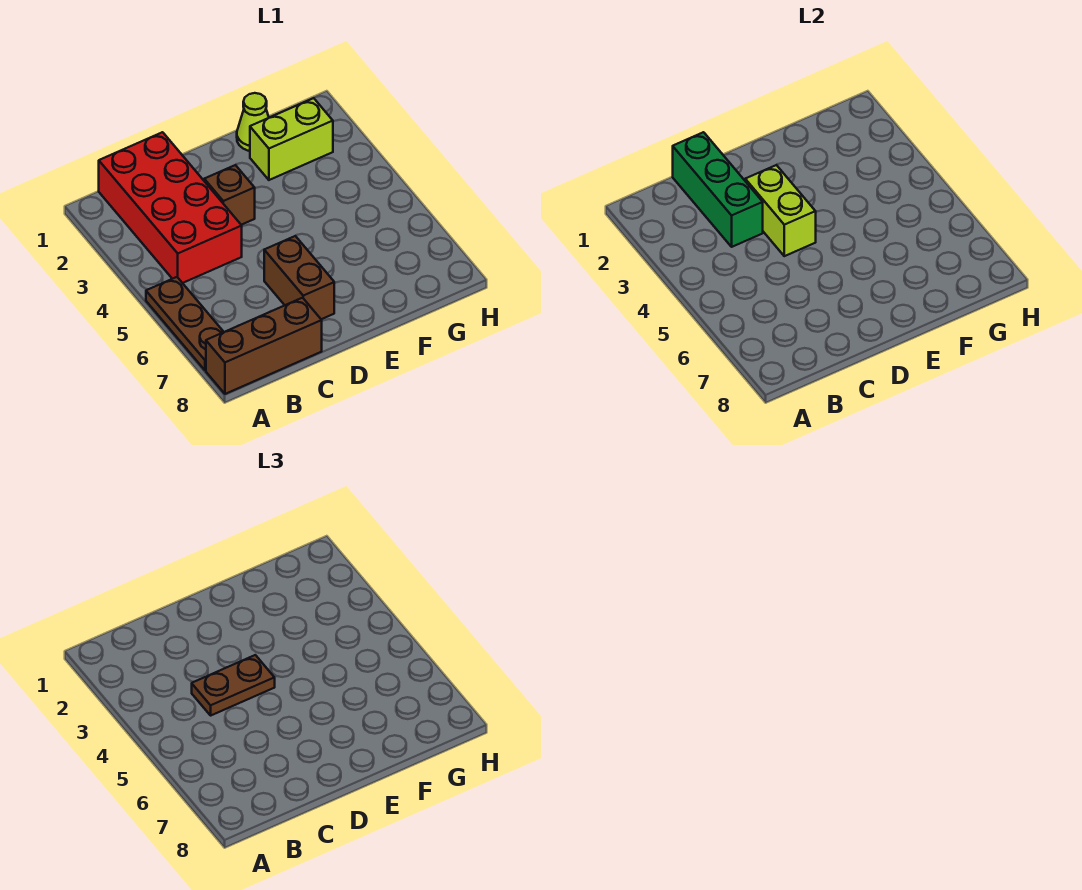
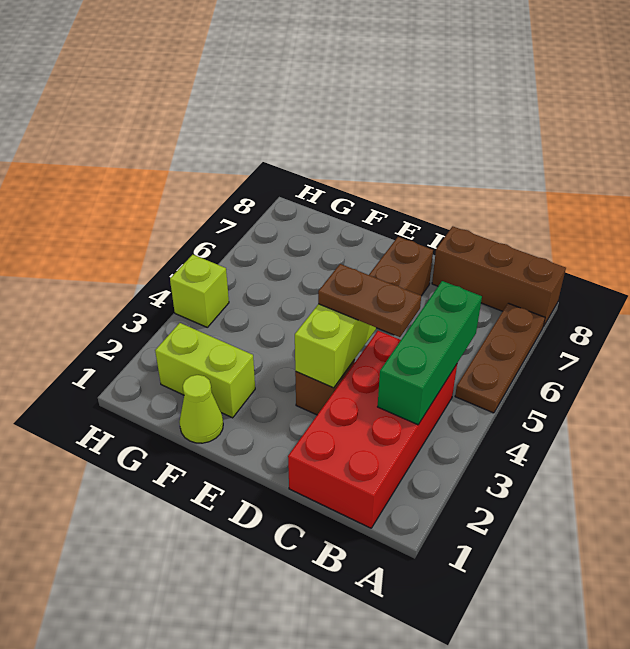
green brick C1:C3 level 2 -> green brick B3:B5 level 2
none -> lime brick H4 level 1

